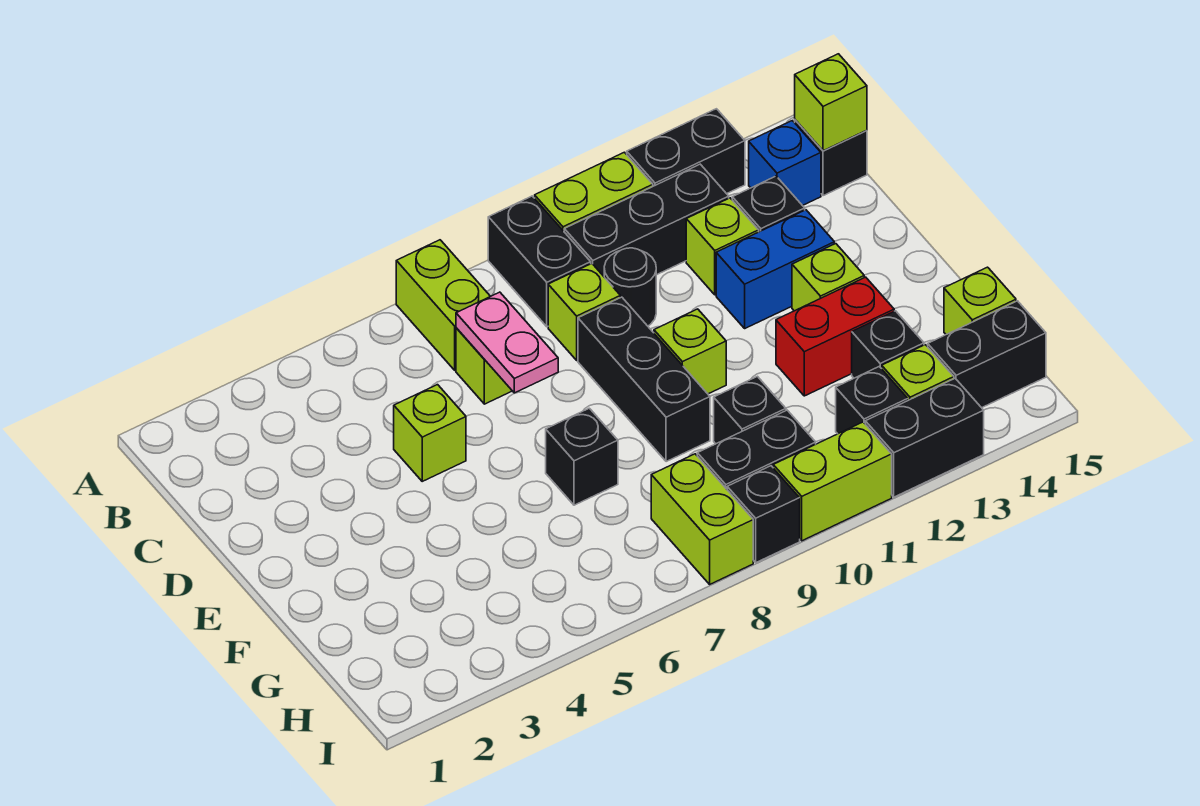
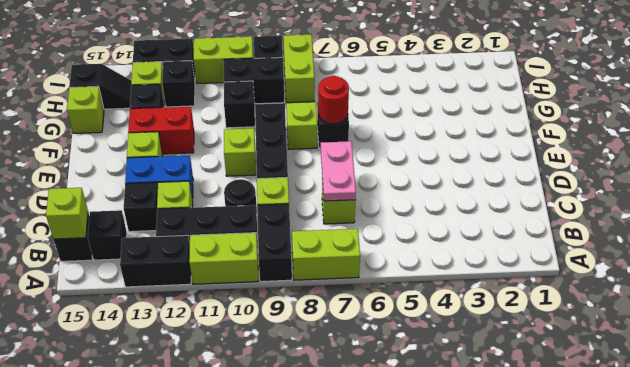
lime brick A7:B7 level 1 -> lime brick A7:A8 level 1
blue brick B14 level 1 -> black brick B14 level 1
lime brick D5 level 1 -> lime brick F8 level 1
none -> red round brick F7 level 2
black brick H14:H15 level 1 -> black slope H14:H15 level 1 top 15

